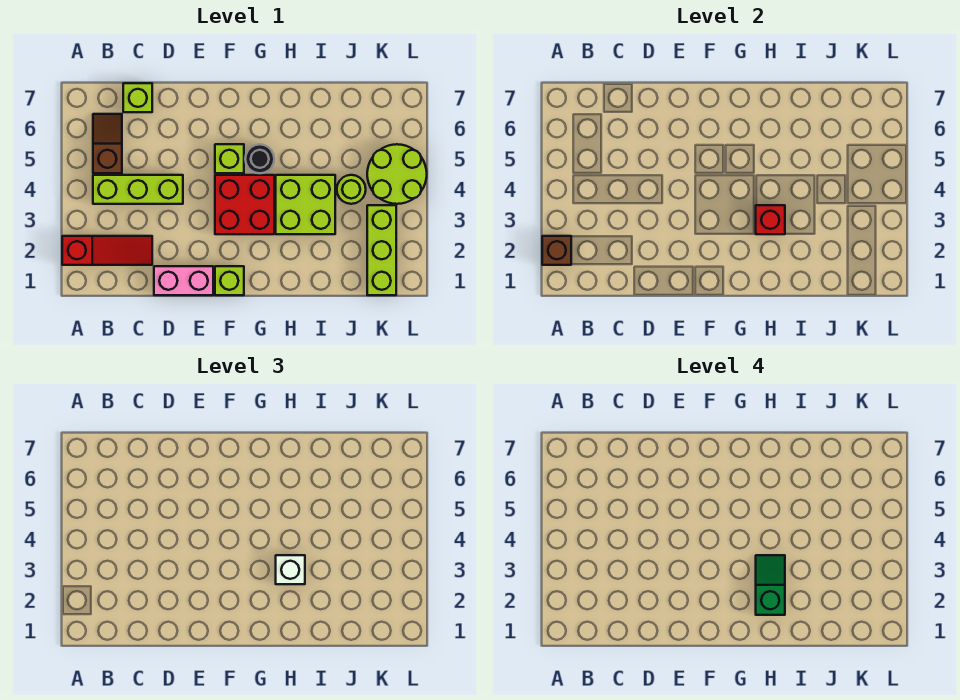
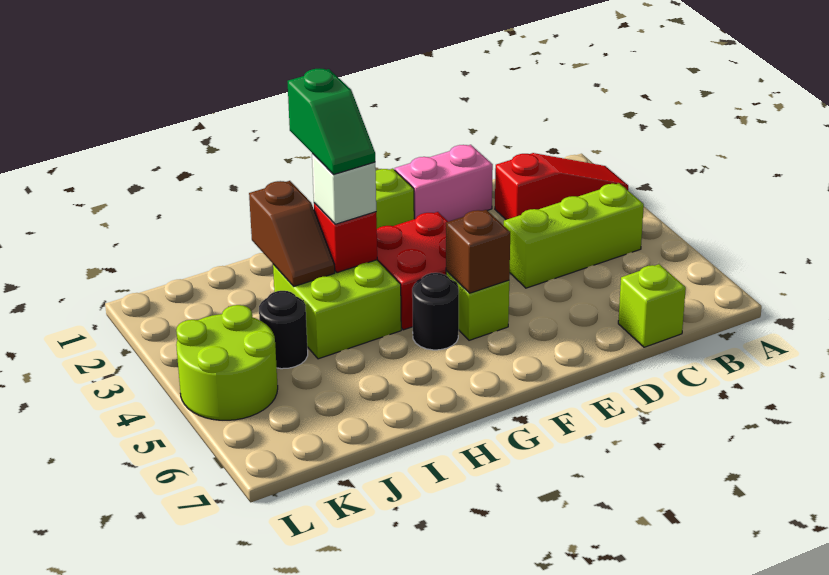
red slope A2:C2 level 1 top A -> red slope A2:C2 level 1 top C
brown brick A2 level 2 -> brown brick F5 level 2
brown slope B5:B6 level 1 top 5 -> brown slope I2:I3 level 2 top 2
lime round brick J4 level 1 -> black round brick J4 level 1
lime brick K1:K3 level 1 -> none

